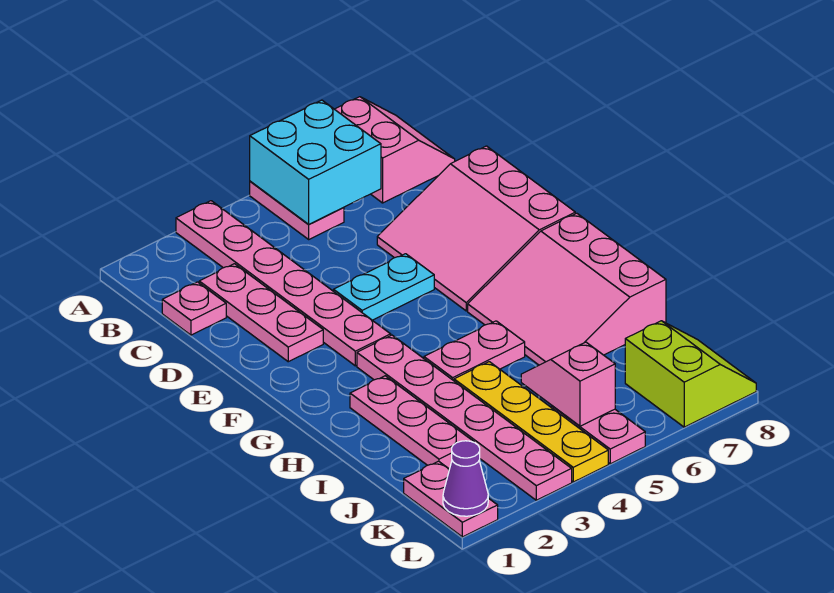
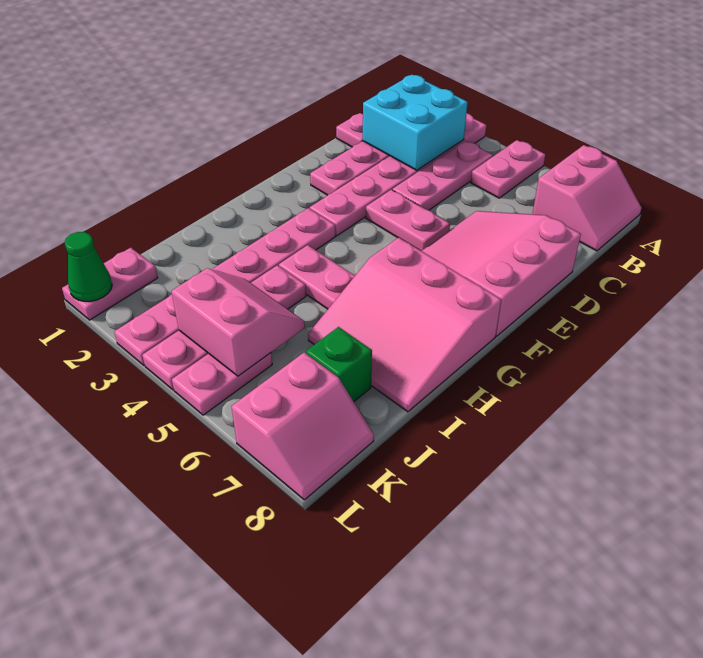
cyan brick A5:B6 level 2 -> cyan brick B2:C3 level 2
cyan plate E4:E5 level 1 -> pink plate E4:E5 level 1
pink slope G6:I8 level 1 top 8 -> pink slope G6:I8 level 1 top G
pink plate H2:J2 level 1 -> pink plate B4:D4 level 1
yellow plate I4:L4 level 1 -> pink plate I4:L4 level 1
pink slope J5:K5 level 2 top K -> pink slope J4:K5 level 2 top K
none -> green brick J7 level 1
lime slope K7:L8 level 1 top 7 -> pink slope K7:L8 level 1 top 7
purple cone L1 level 2 -> green cone L1 level 2

